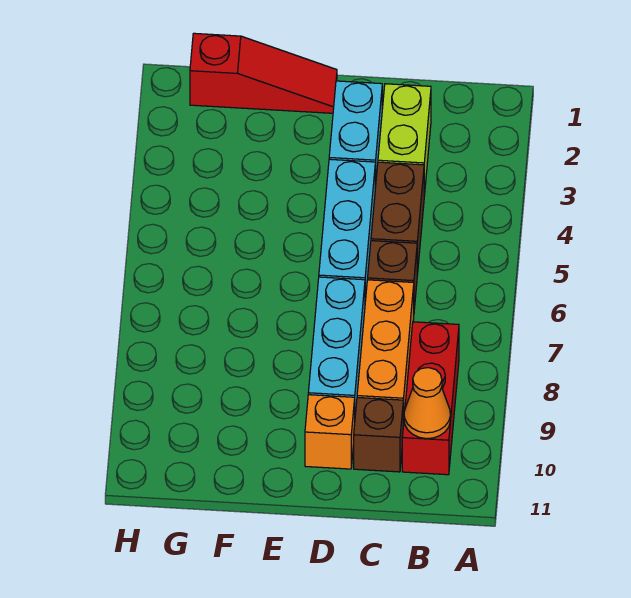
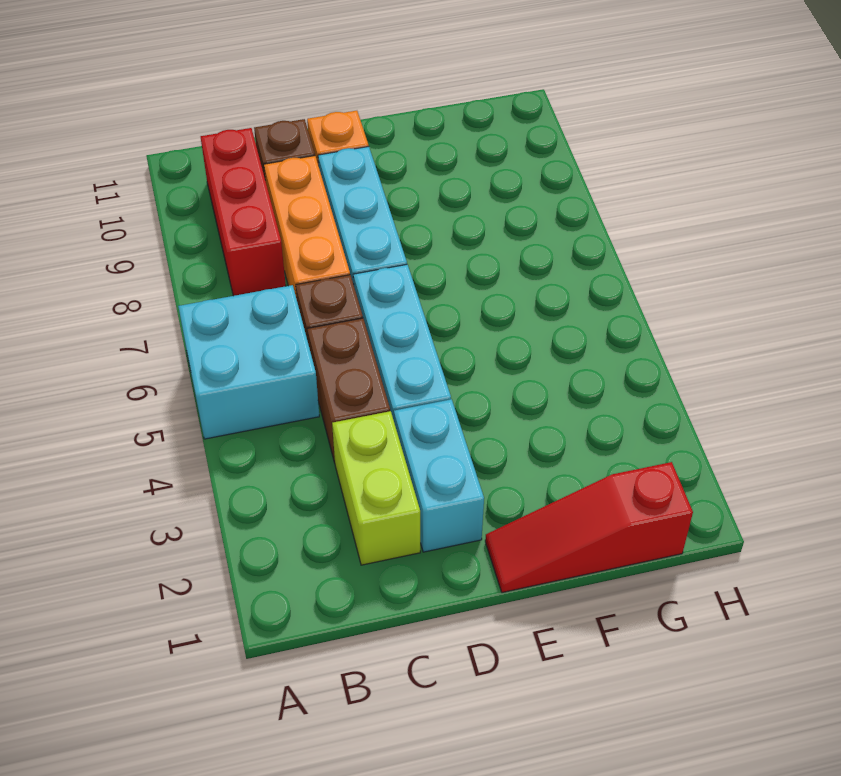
none -> cyan brick A5:B6 level 1
orange cone B10 level 2 -> none

